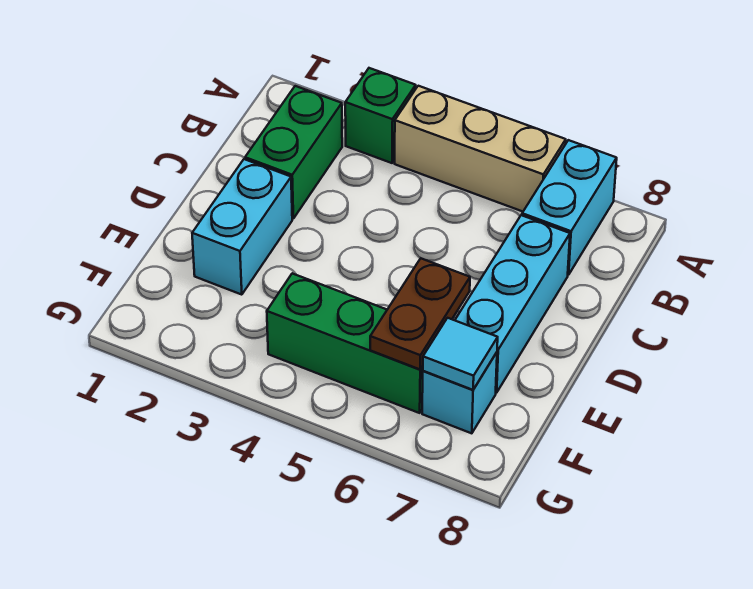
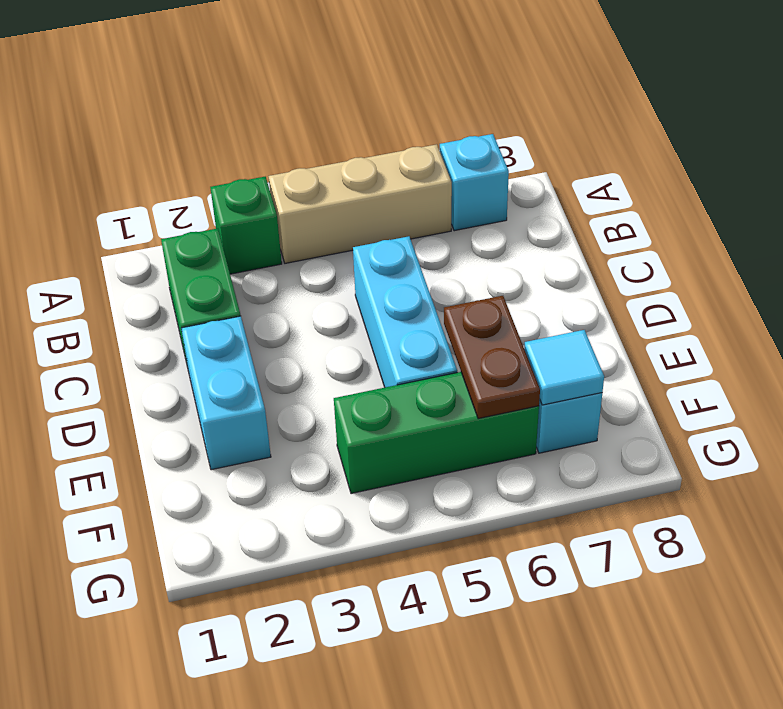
cyan brick A7:B7 level 1 -> cyan brick A7 level 1
cyan brick C7:E7 level 1 -> cyan brick C5:E5 level 1

